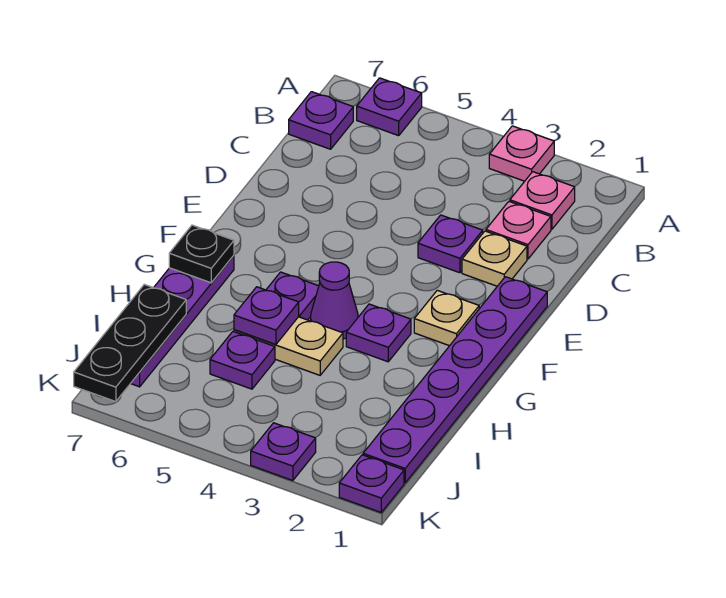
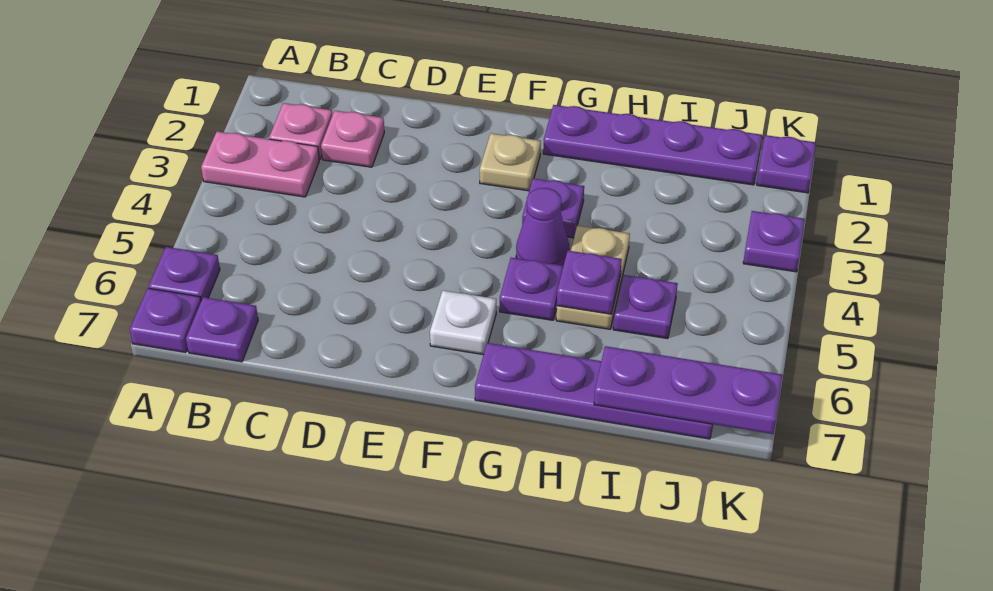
pink plate A3 level 1 -> pink plate A3:B3 level 1
tan plate D2 level 1 -> none
purple plate D3 level 1 -> purple plate A7 level 1
purple plate E1:J1 level 1 -> purple plate G1:J1 level 1
none -> white plate F6 level 1
black plate G7 level 2 -> none
black plate I7:K7 level 2 -> purple plate I7:K7 level 2

